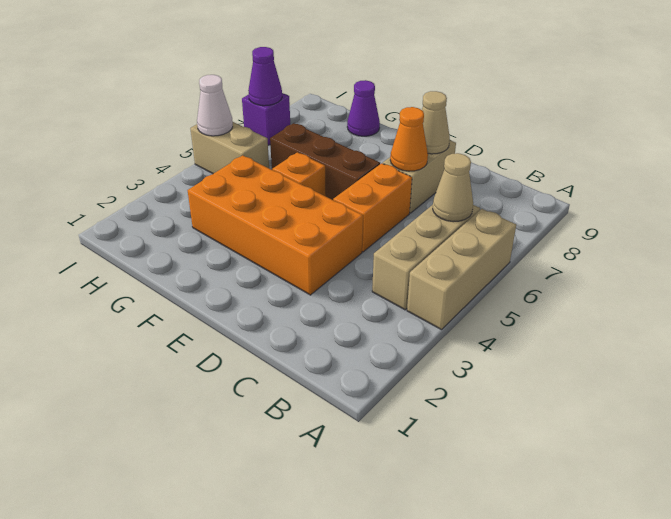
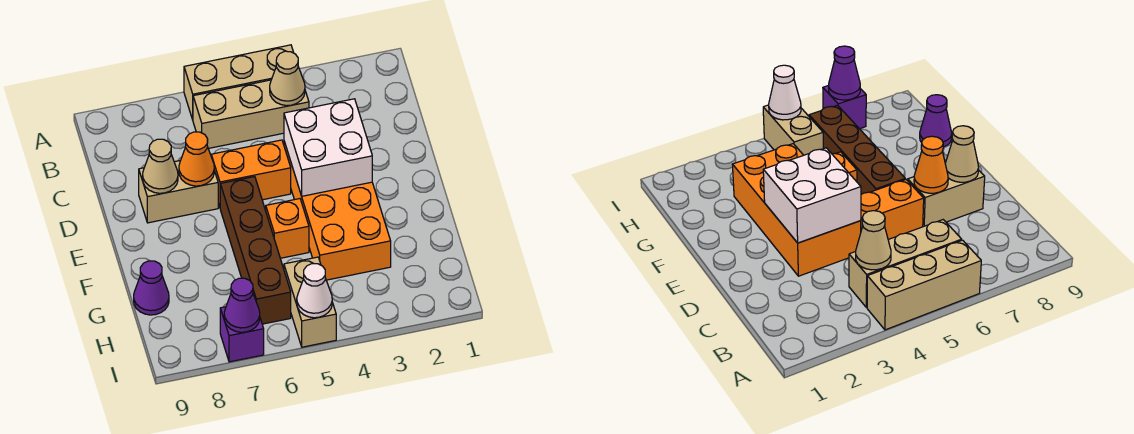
tan cone B6 level 2 -> tan cone B4 level 2
none -> white brick D3:E4 level 2
brown brick E6:G6 level 1 -> brown brick E6:H6 level 1

